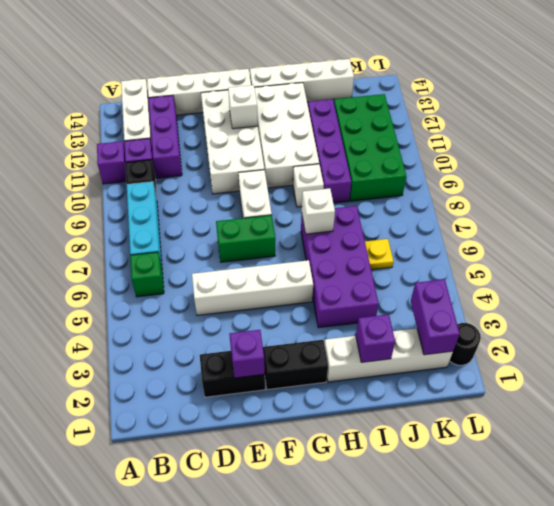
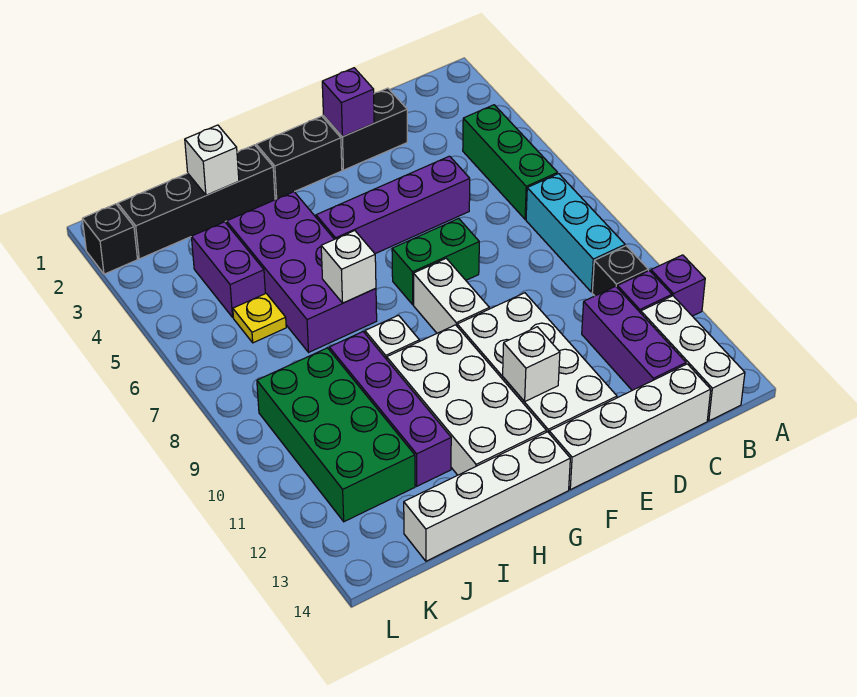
green brick B6 level 1 -> green brick B4:B6 level 1
white brick D5:G5 level 1 -> purple brick D5:G5 level 1
white brick H2:K2 level 1 -> black brick H2:K2 level 1
purple brick I2 level 2 -> white brick I2 level 2
purple brick K2:K3 level 2 -> purple brick J4:J5 level 1
black round brick L2 level 1 -> black brick L2 level 1

